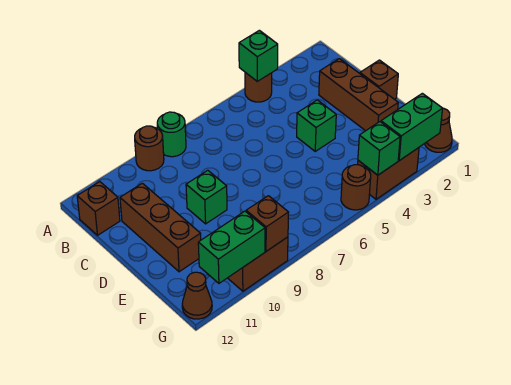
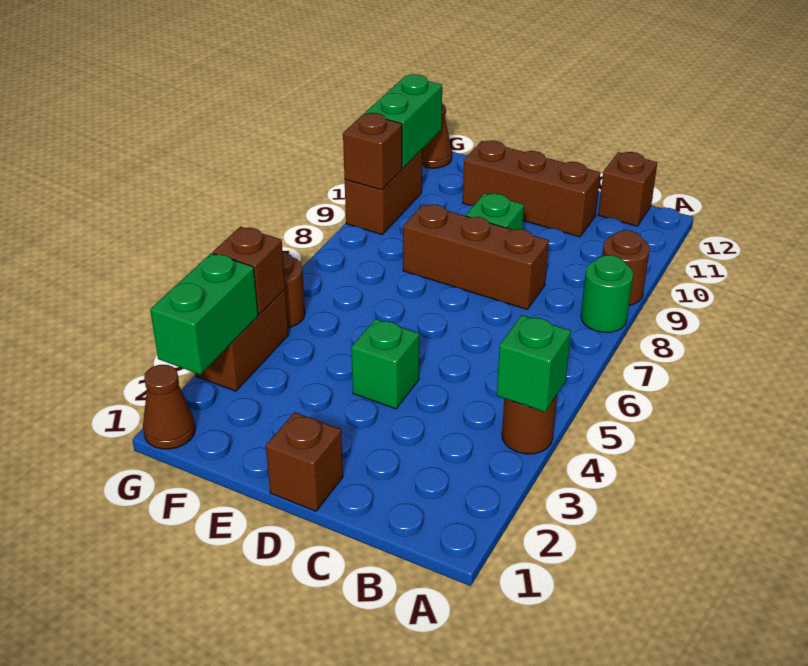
brown brick C2:E2 level 1 -> brown brick C8:E8 level 1
green brick G4 level 2 -> brown brick G4 level 2

